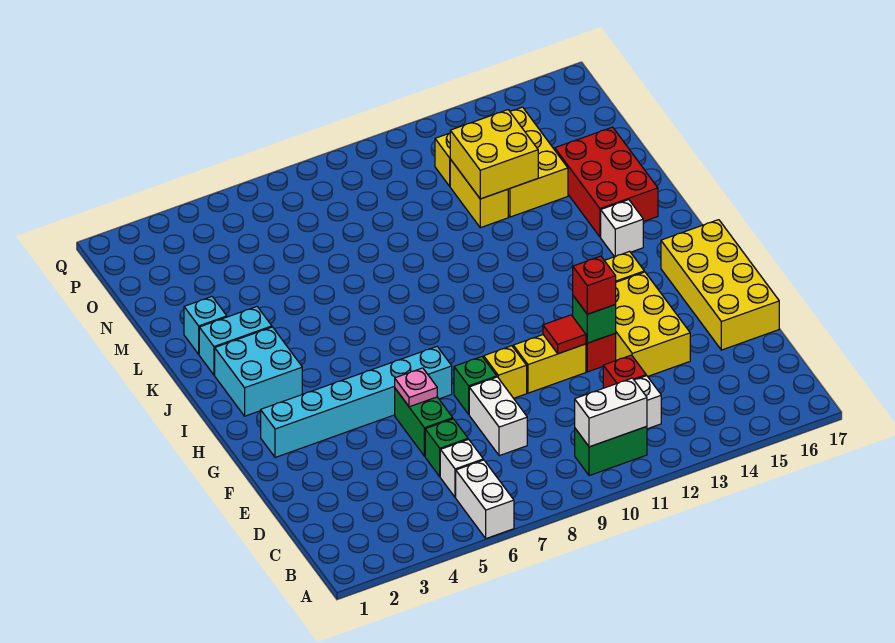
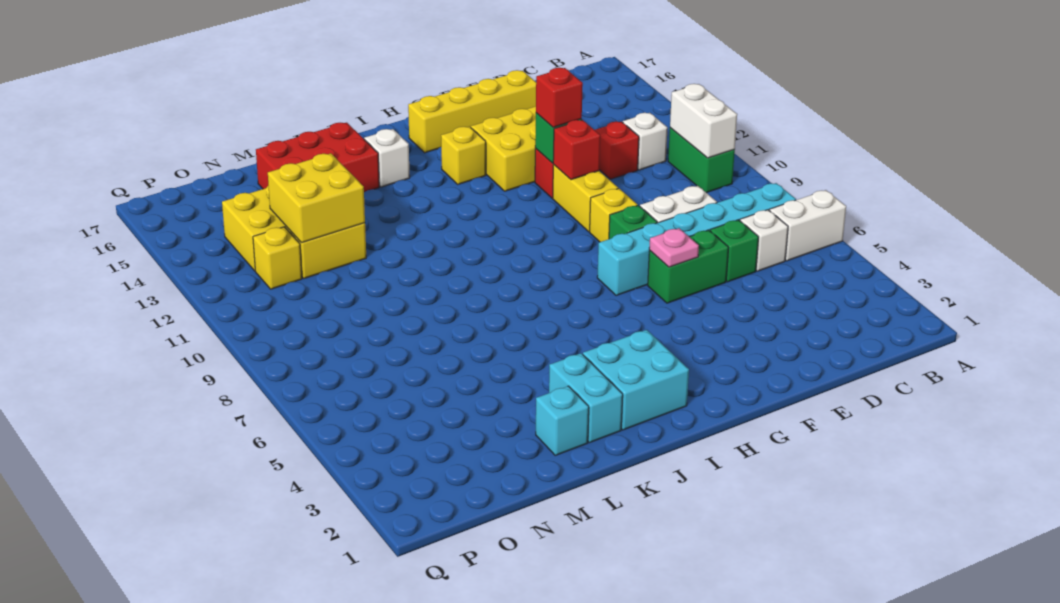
yellow brick E16:H17 level 1 -> yellow brick E16:H16 level 1
red tile F11 level 2 -> red brick F11 level 2
cyan brick G2:G7 level 1 -> cyan brick B7:G7 level 1

